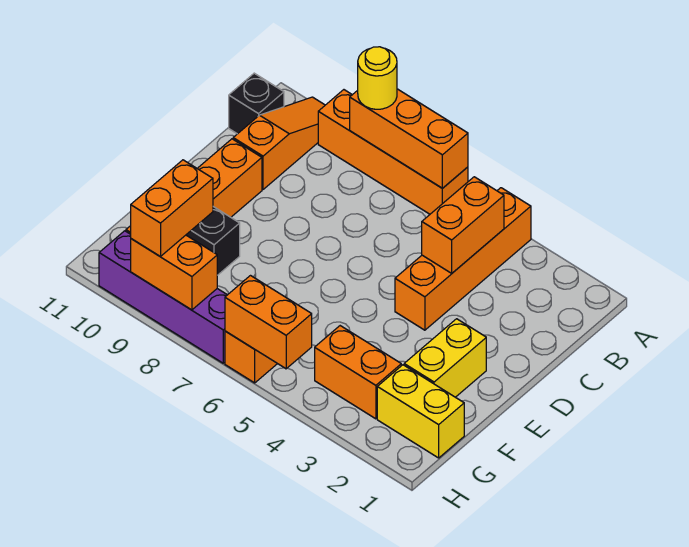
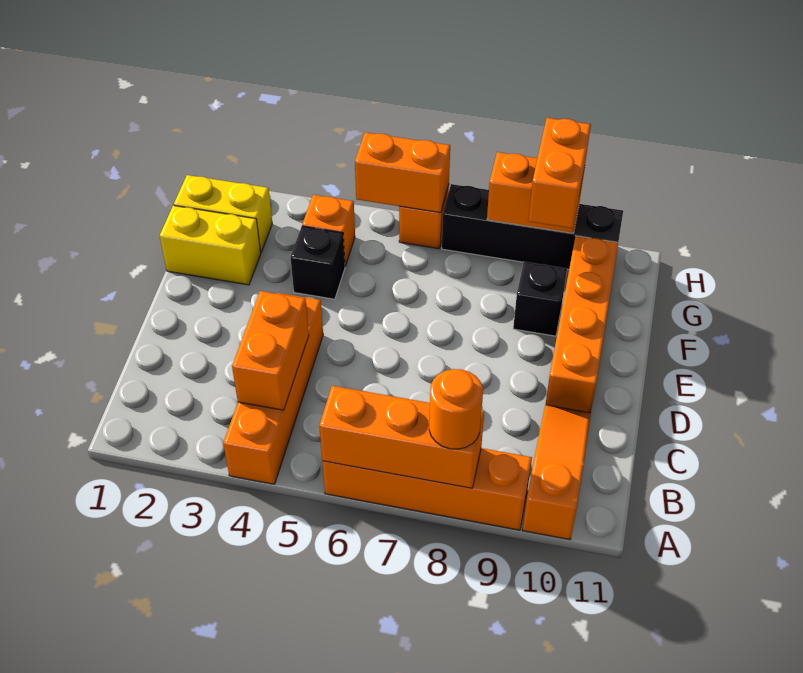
yellow round brick A8 level 3 -> orange round brick A8 level 3
orange slope A10:C10 level 1 top C -> orange slope A10:C10 level 1 top A
black brick B11 level 1 -> black brick F4 level 1
yellow brick E2:F2 level 1 -> yellow brick F1:F2 level 1
orange brick G3:G4 level 1 -> orange brick G4 level 1
purple brick H7:H10 level 1 -> black brick H7:H10 level 1

